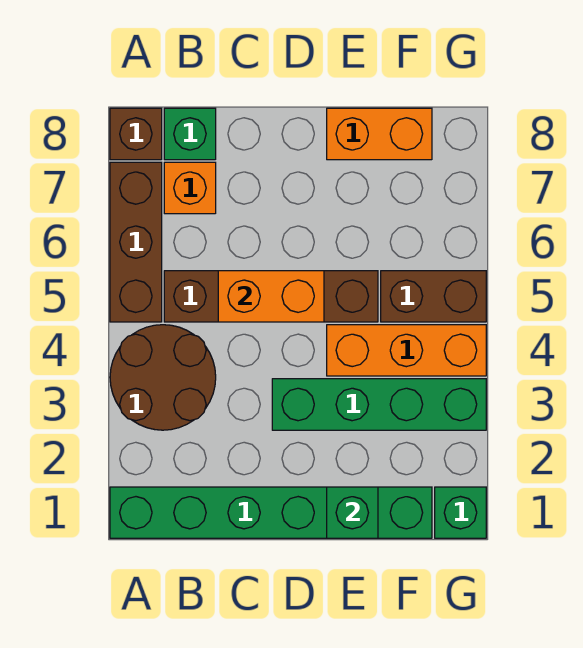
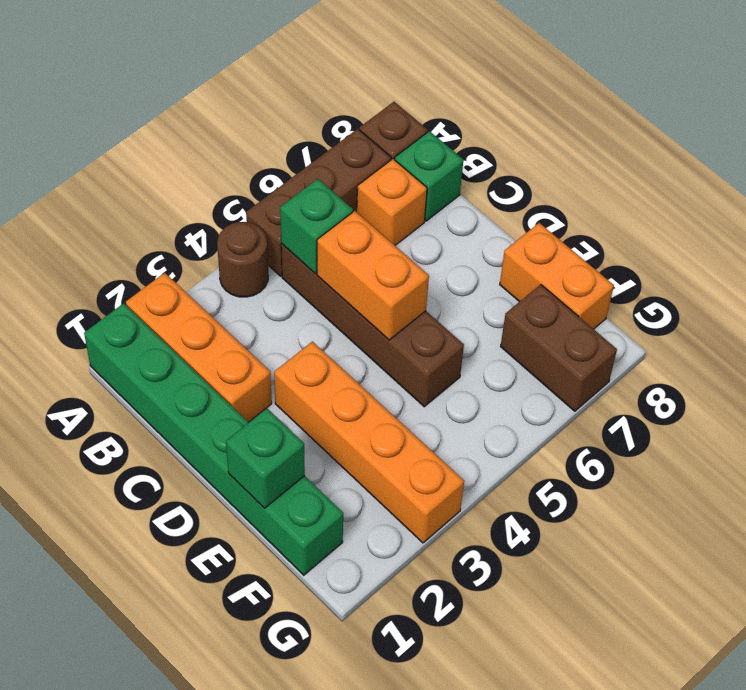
brown round brick A3:B4 level 1 -> brown round brick A4 level 1
green brick D3:G3 level 1 -> orange brick D3:G3 level 1
orange brick E4:G4 level 1 -> orange brick A2:C2 level 1
brown brick F5:G5 level 1 -> brown brick F7:G7 level 1
green brick G1 level 1 -> green brick B5 level 2

